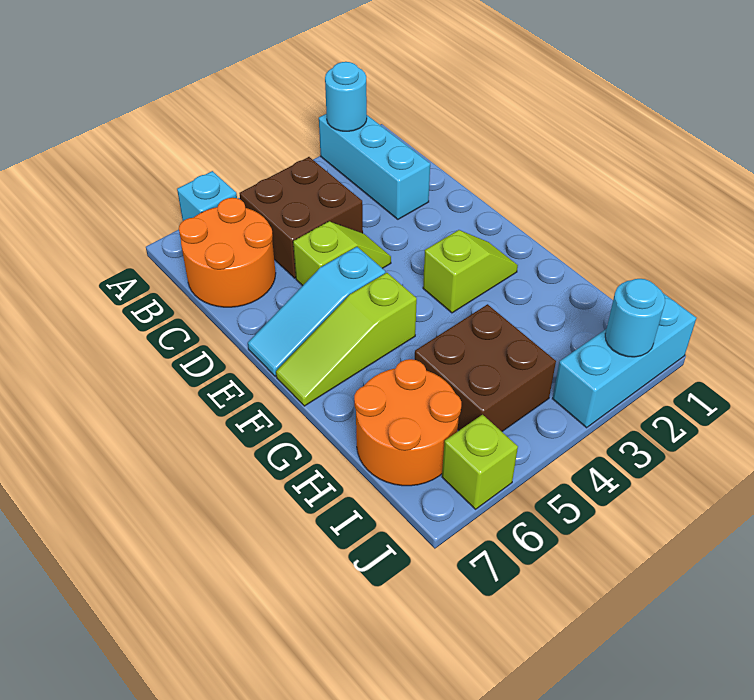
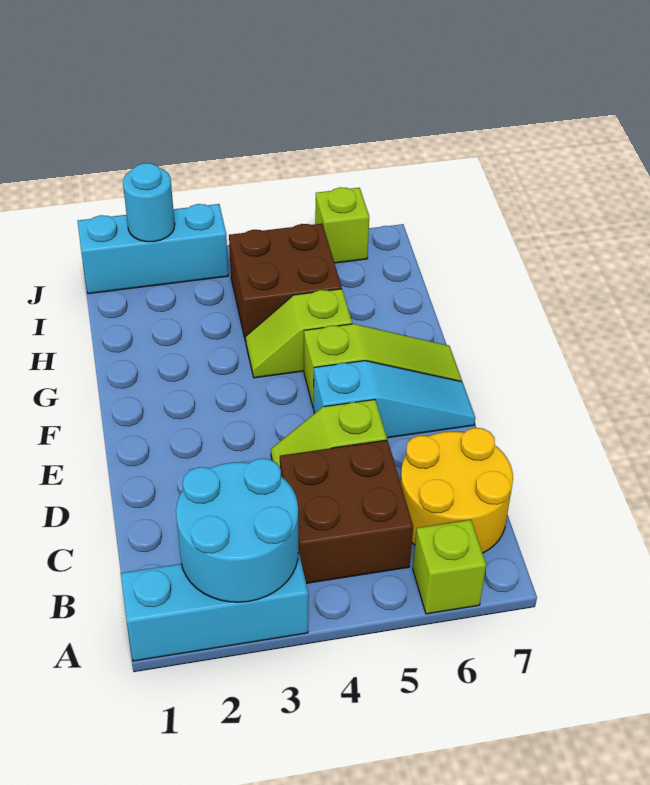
cyan brick A2:C2 level 1 -> cyan brick A1:A3 level 1
cyan round brick A2 level 2 -> cyan round brick A2:B3 level 2
cyan brick A6 level 1 -> lime brick A6 level 1
orange round brick B6:C7 level 1 -> yellow round brick B6:C7 level 1
lime slope F2:F3 level 1 top 3 -> lime slope G4:G5 level 1 top 5
orange round brick H6:I7 level 1 -> none

